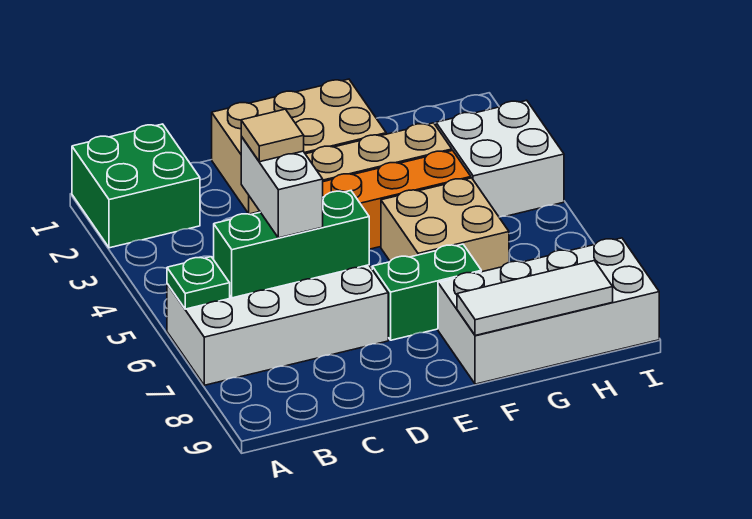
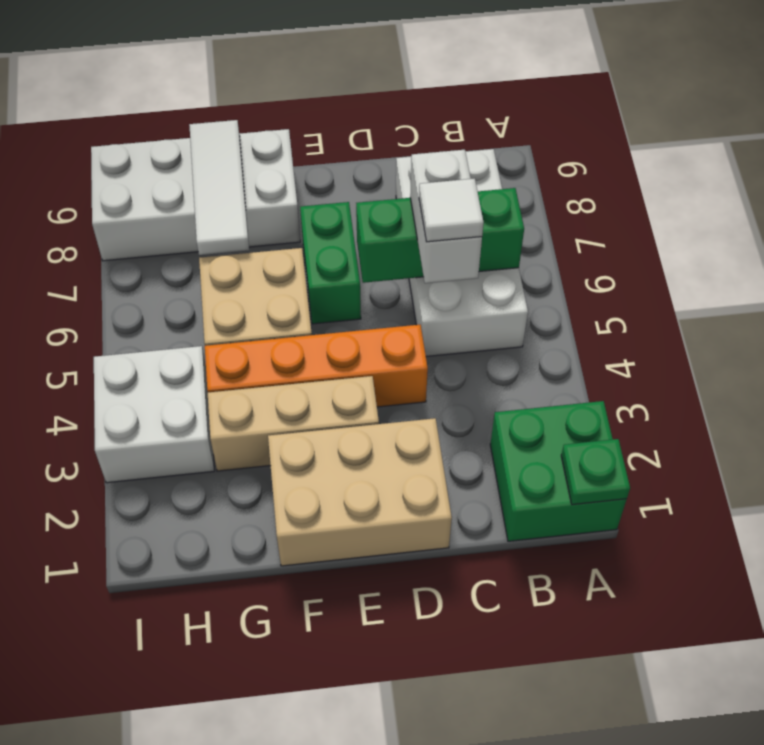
white brick A6:D7 level 1 -> white brick B5:C8 level 1
green plate A6 level 2 -> green plate A1 level 2
tan tile C5 level 4 -> white tile C5 level 4
green brick E7:F7 level 1 -> green brick E6:E7 level 1
white tile F9:H9 level 2 -> white tile G7:G9 level 2

